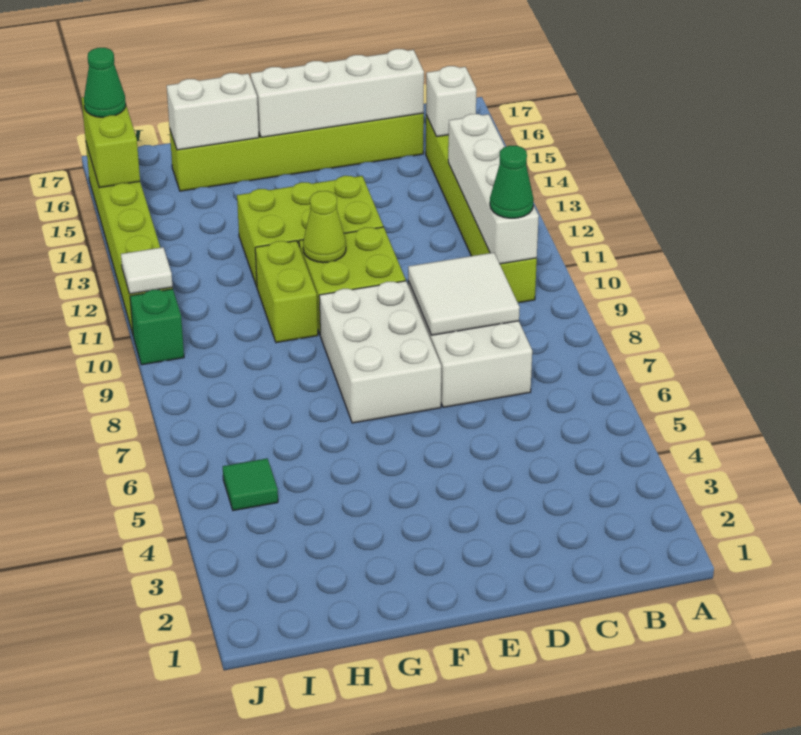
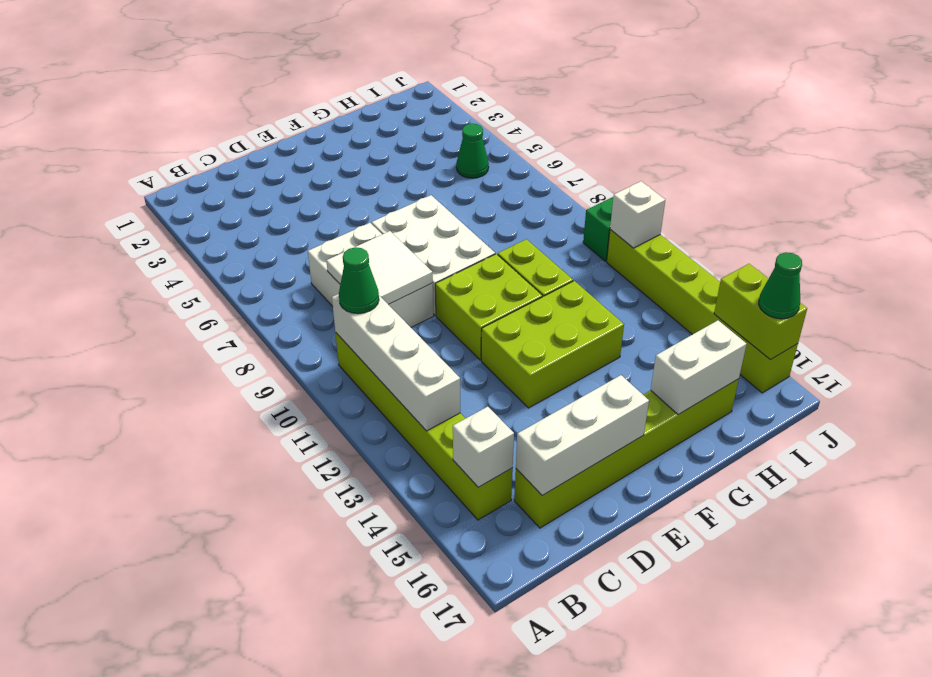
white brick C16:F16 level 2 -> white brick C16:E16 level 2
lime cone F11 level 2 -> none
green tile I5 level 1 -> green cone I5 level 1
white tile J11 level 2 -> white brick J11 level 2

